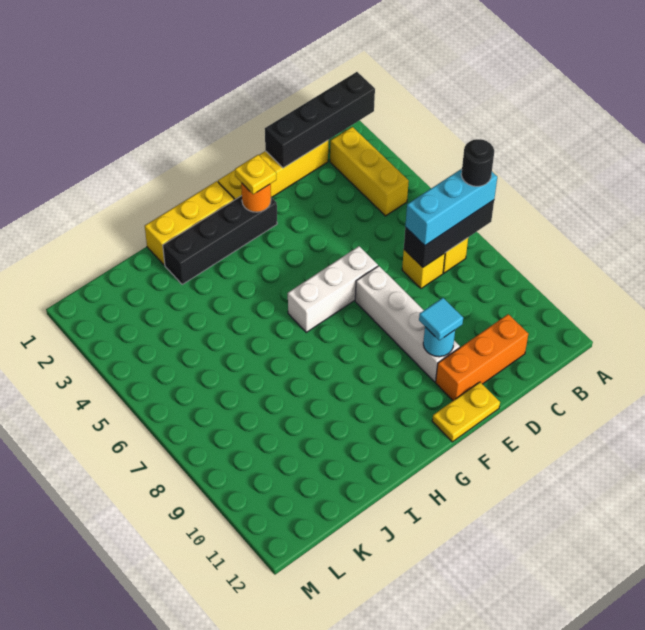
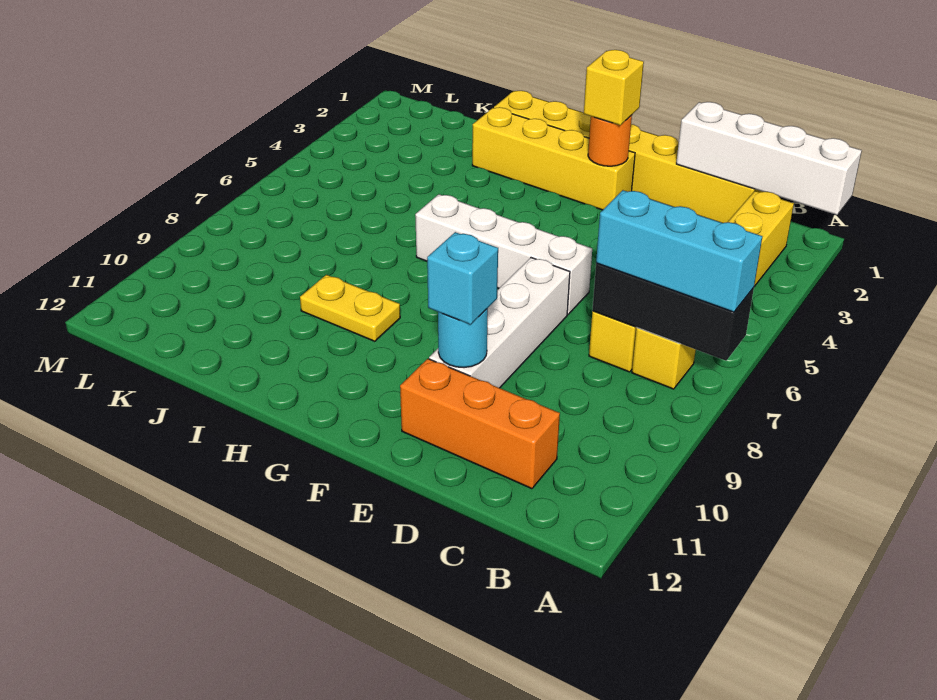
black brick A1:D1 level 2 -> white brick A1:D1 level 2
black round brick A7 level 4 -> none
white brick E6:G6 level 1 -> white brick E6:H6 level 1
cyan tile E10 level 3 -> cyan brick E10 level 3
yellow plate E12:F12 level 1 -> yellow plate H9:I9 level 1
black brick F2:I2 level 1 -> yellow brick F2:I2 level 1
yellow plate F2 level 3 -> yellow brick F2 level 3

